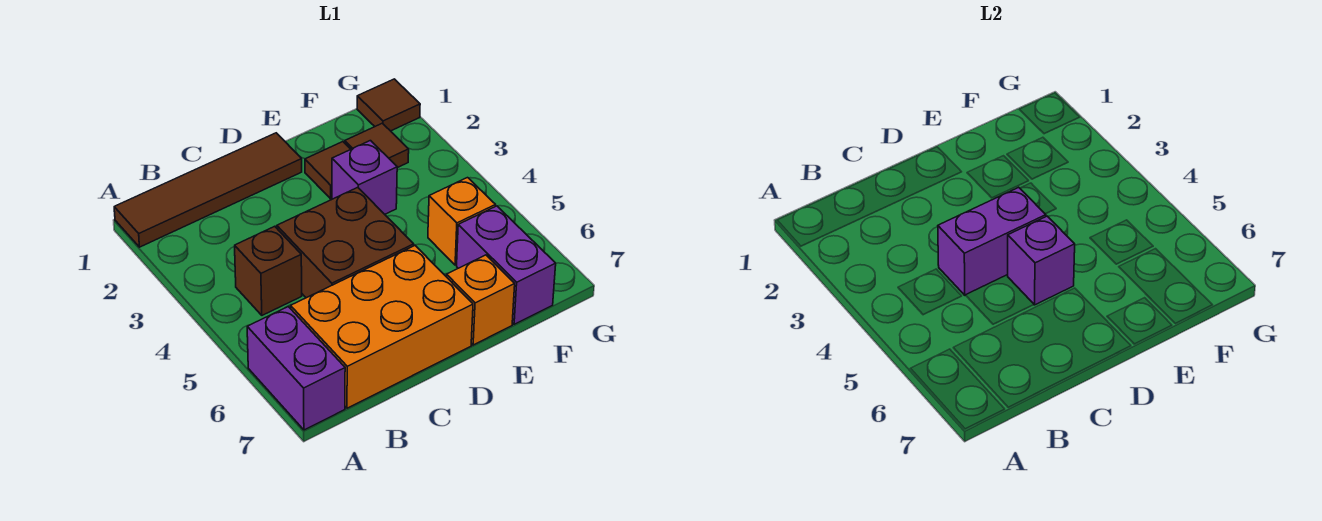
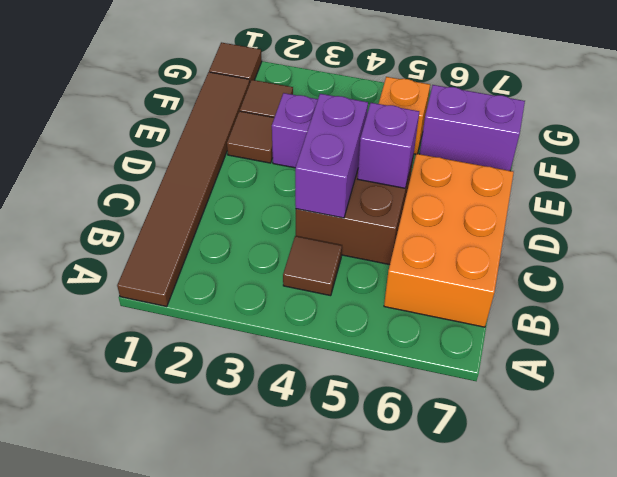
brown tile A1:D1 level 1 -> brown tile A1:F1 level 1
purple brick A6:A7 level 1 -> none
brown brick B4 level 1 -> brown tile B4 level 1
orange brick E7 level 1 -> none

